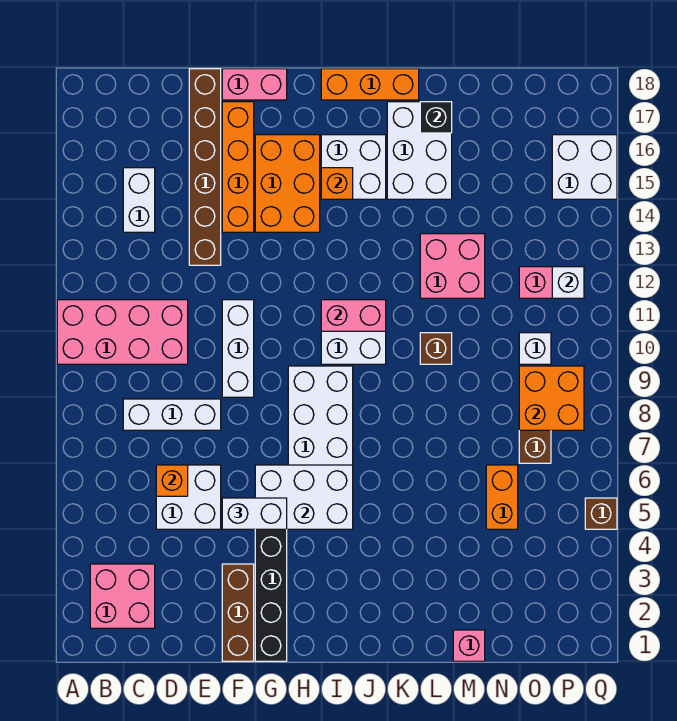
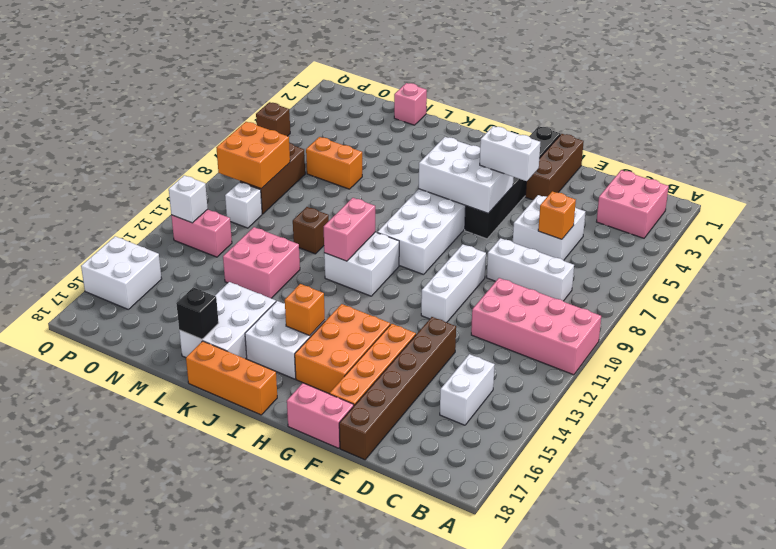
pink brick I11:J11 level 2 -> pink brick J10:J11 level 2
orange brick N5:N6 level 1 -> orange brick M6:N6 level 1

